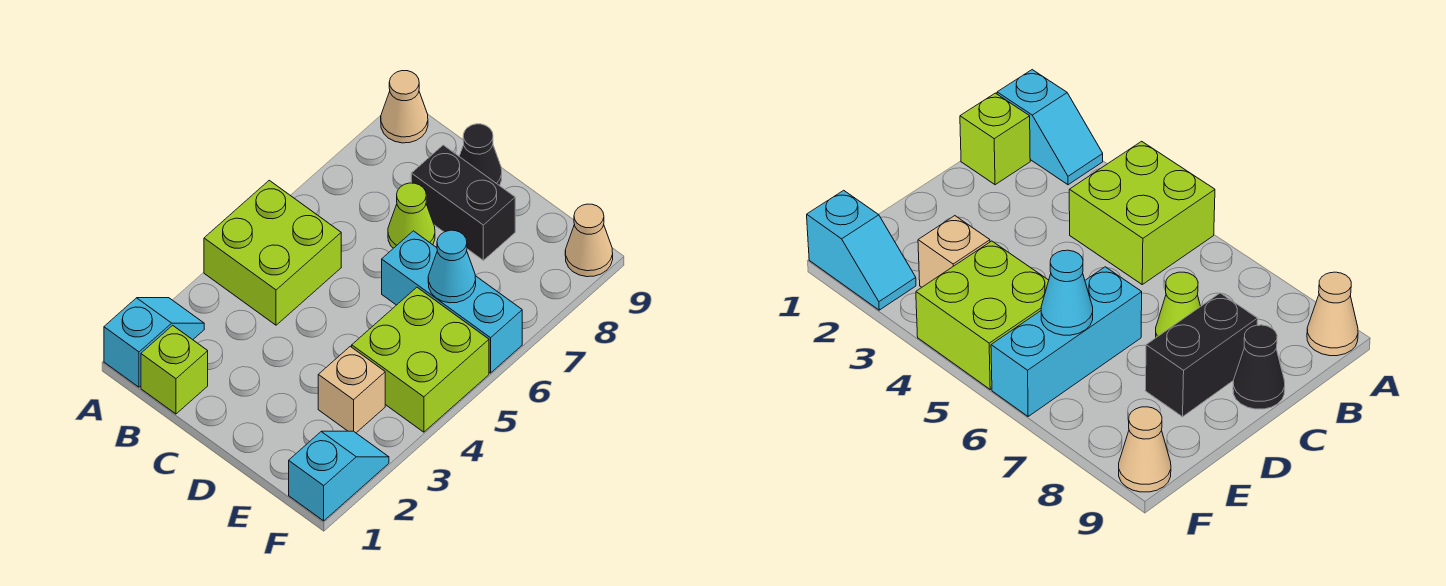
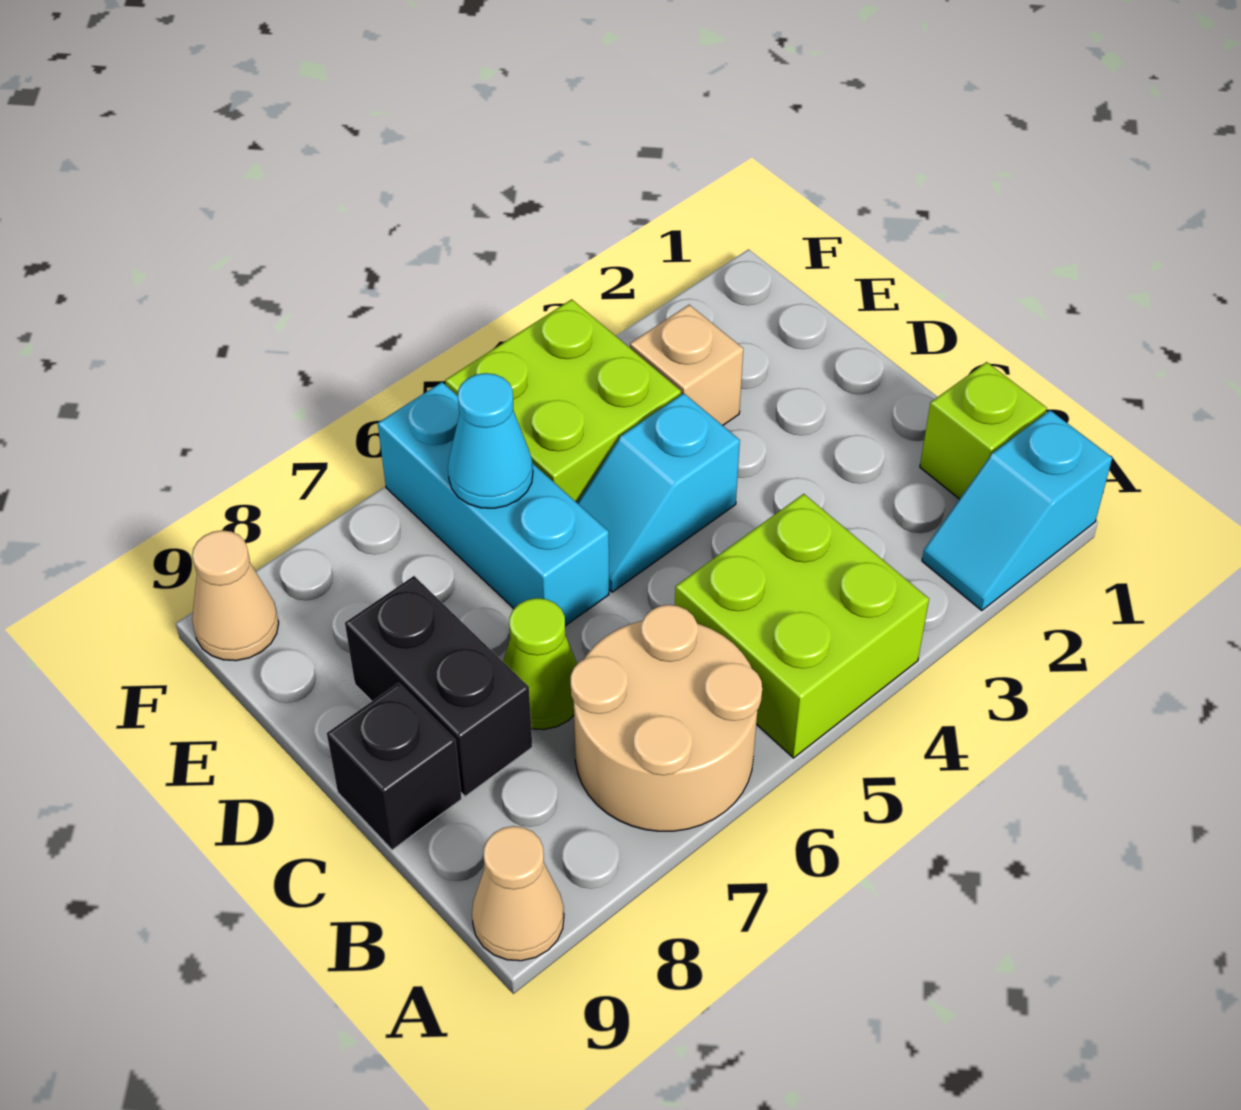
none -> tan round brick A6:B7 level 1
black cone C9 level 1 -> black brick C9 level 1
cyan slope F1:F2 level 1 top 1 -> cyan slope D4:D5 level 1 top 4

